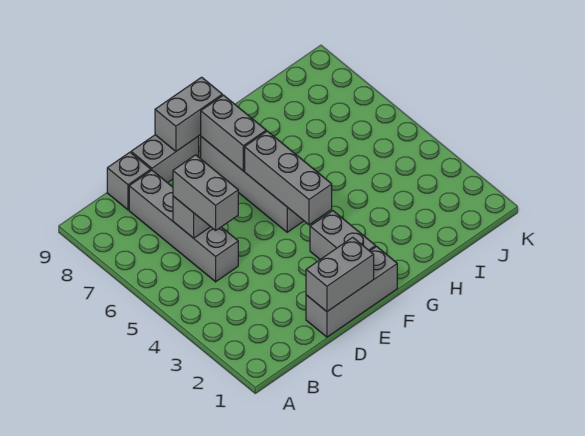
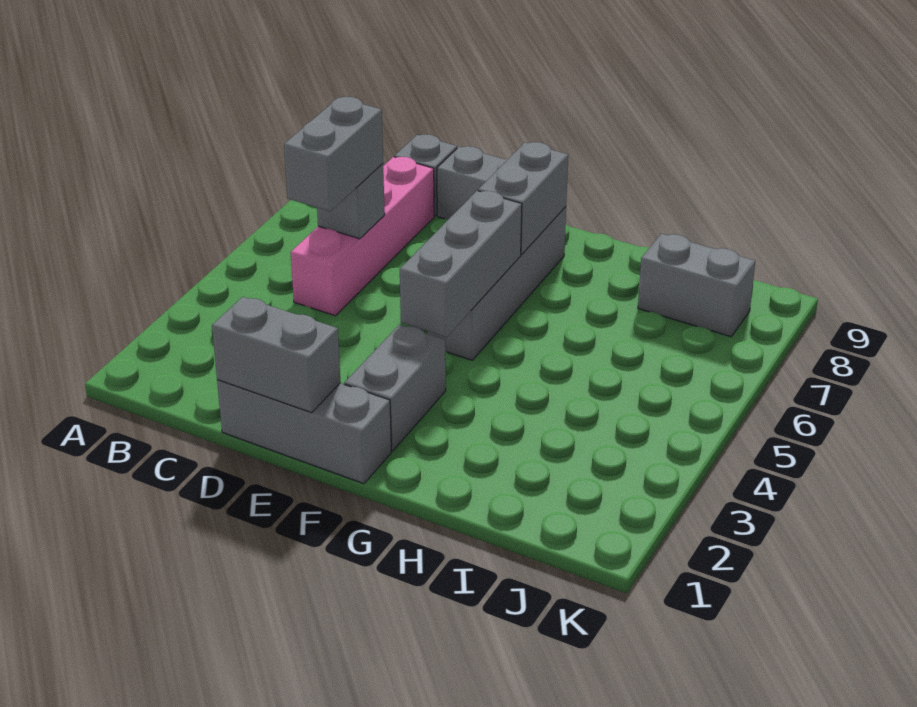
grey brick C5:C8 level 1 -> pink brick C5:C8 level 1
grey brick E9:F9 level 2 -> grey brick I8:J8 level 1

